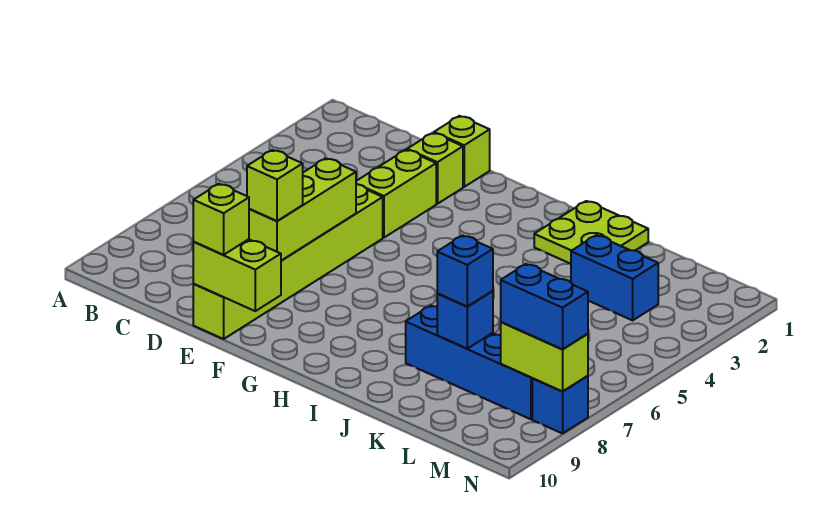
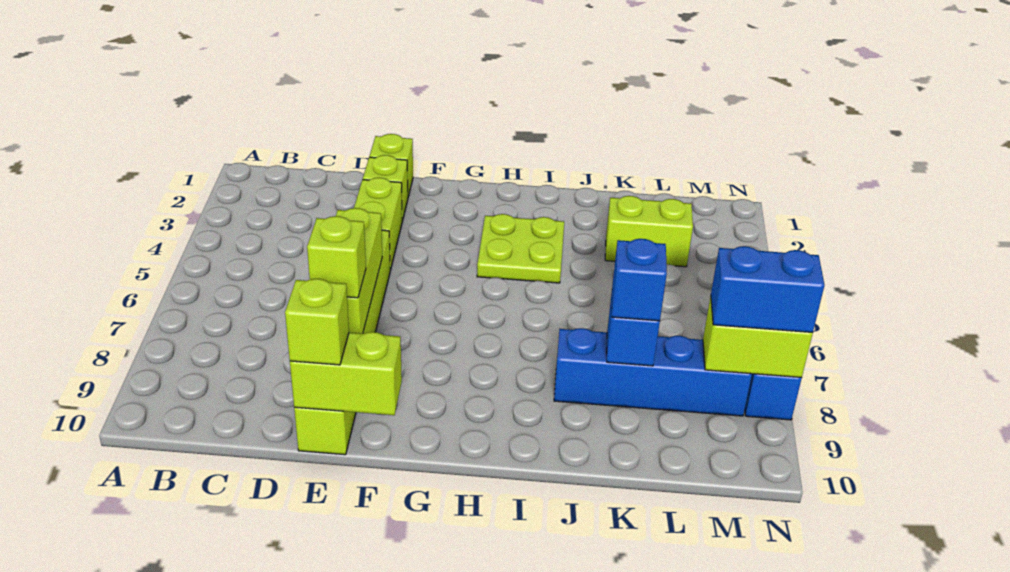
lime plate I1:J2 level 1 -> lime plate H3:I4 level 1
blue brick K3:L3 level 1 -> lime brick K3:L3 level 1

